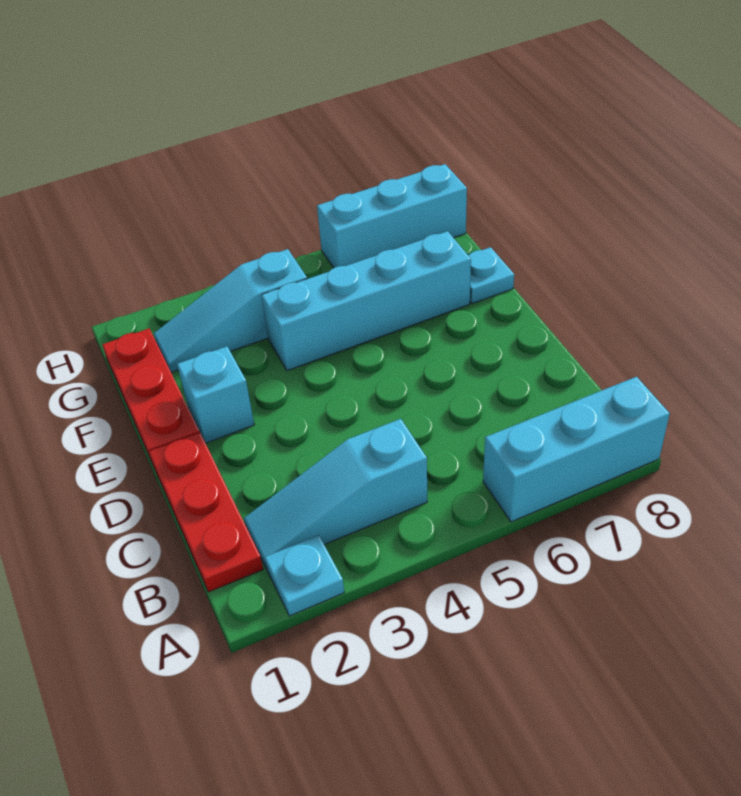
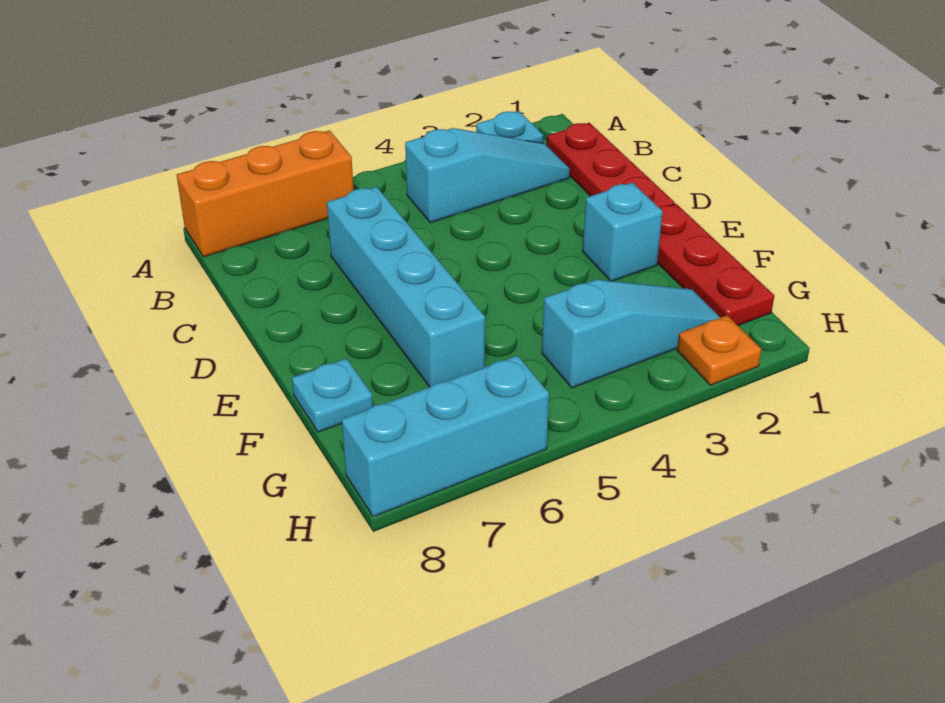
cyan brick A6:A8 level 1 -> orange brick A6:A8 level 1
cyan brick F4:F7 level 1 -> cyan brick C6:F6 level 1
none -> orange plate H2 level 1

